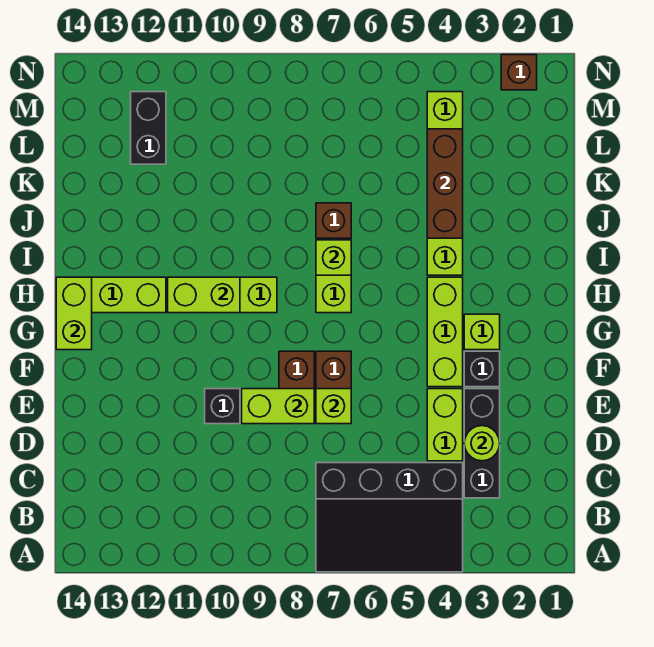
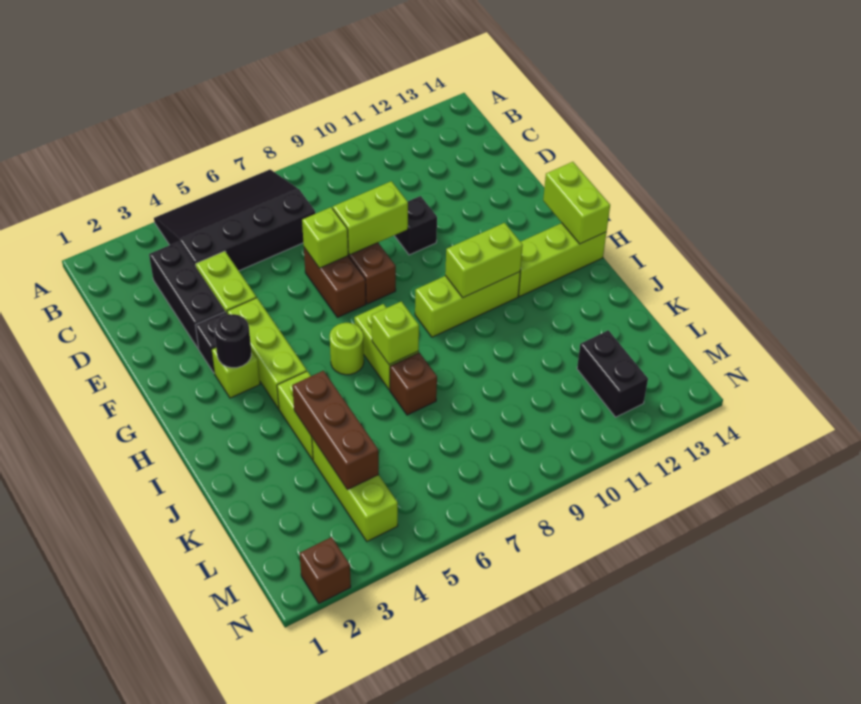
lime round brick D3 level 2 -> lime round brick H6 level 1
none -> black round brick G3 level 2

